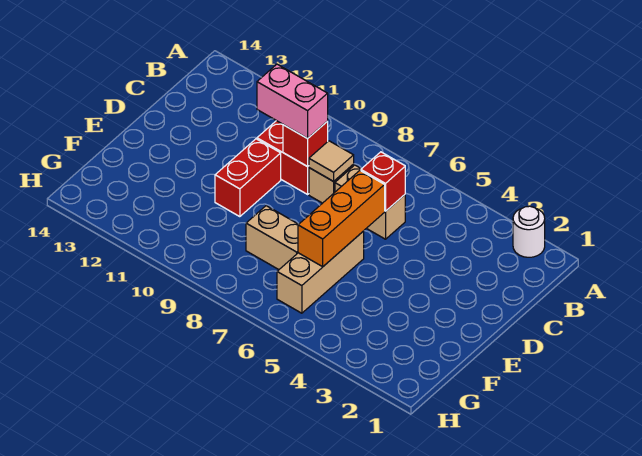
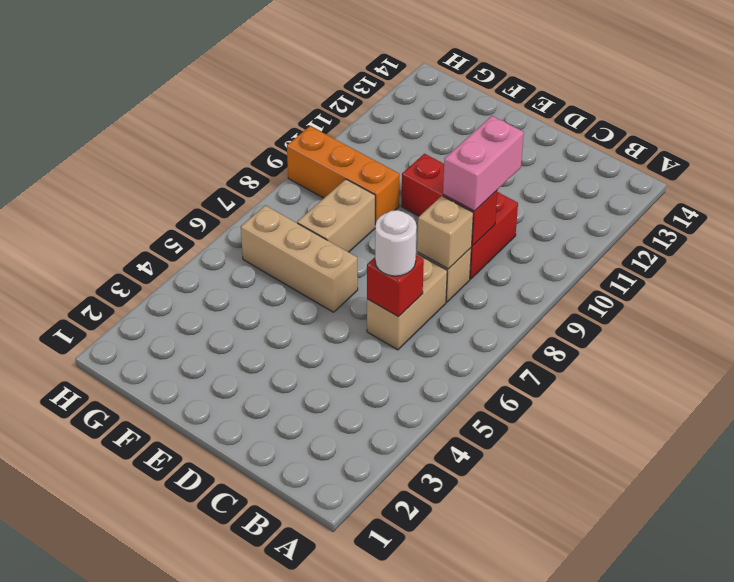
white round brick A2 level 1 -> white round brick C6 level 3
tan tile C8 level 2 -> tan brick C8 level 2
orange brick D6:F6 level 2 -> orange brick F9:H9 level 1

